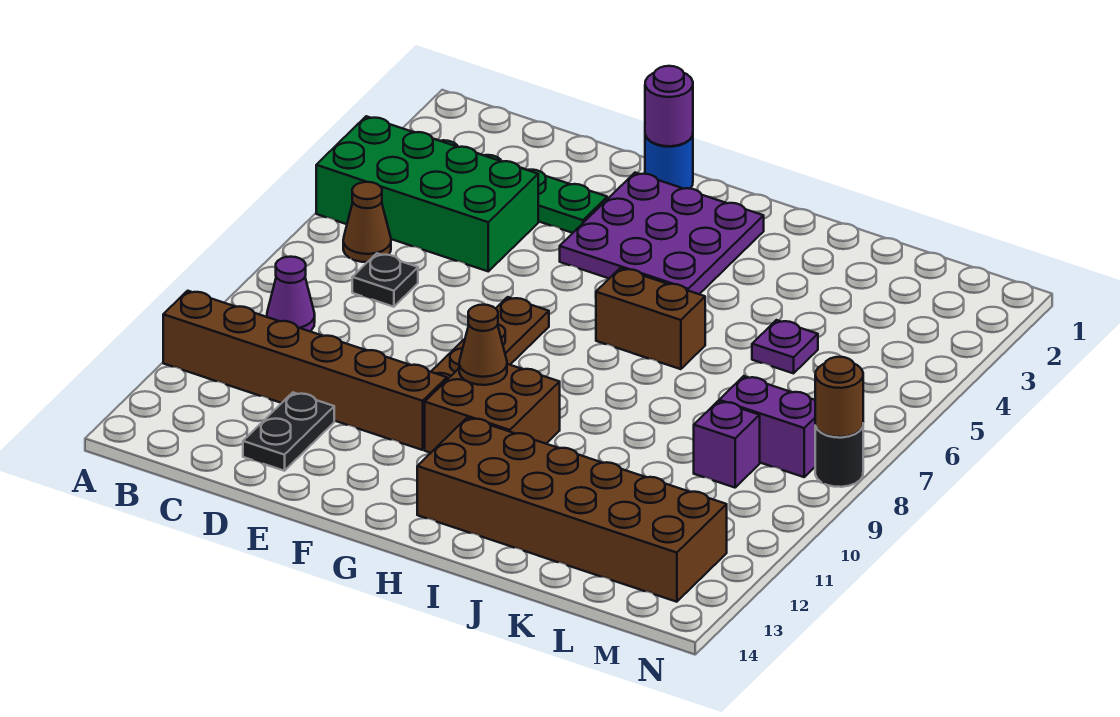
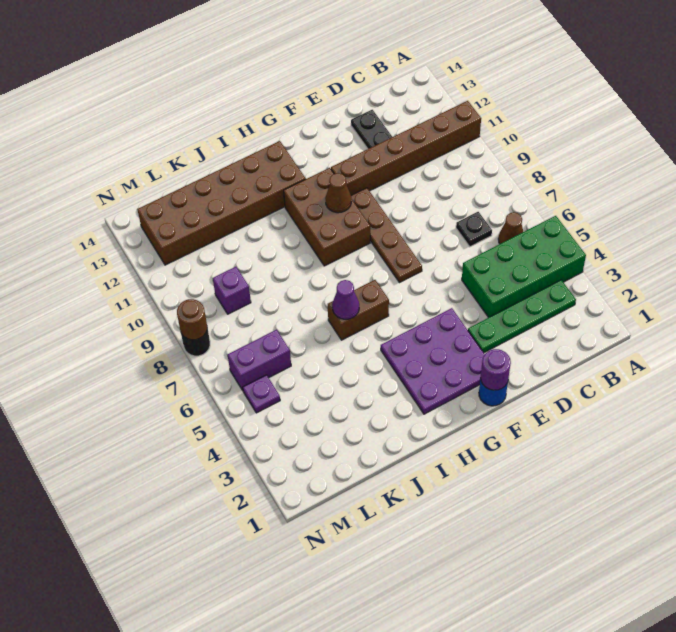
purple cone B9 level 1 -> purple cone I6 level 2
brown brick G10:H11 level 1 -> brown brick G9:H11 level 1
purple plate K5 level 1 -> purple plate M5 level 1
purple brick L8:M8 level 1 -> purple brick L6:M6 level 1

